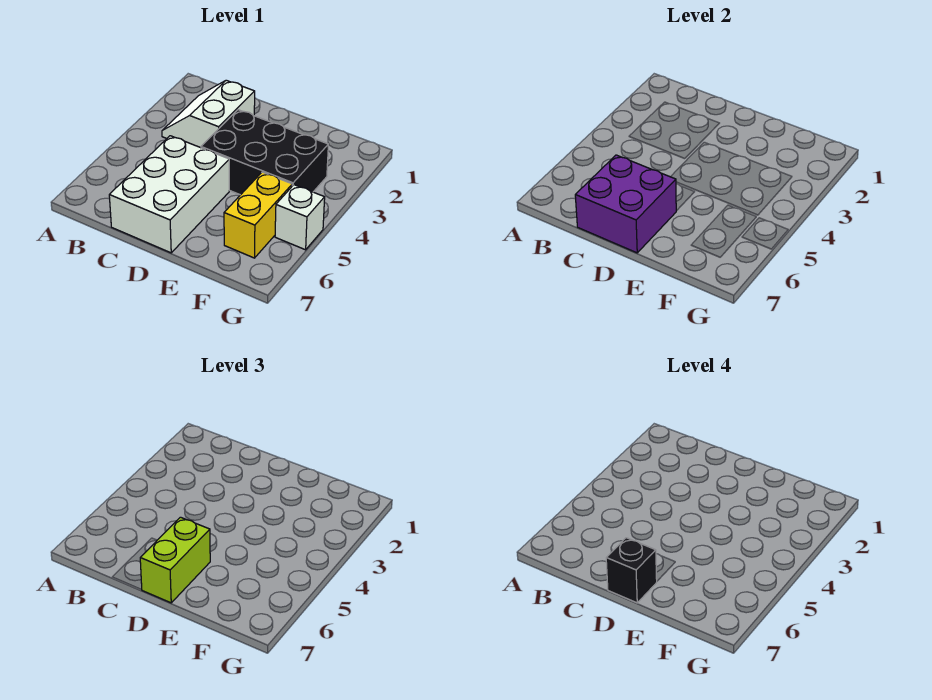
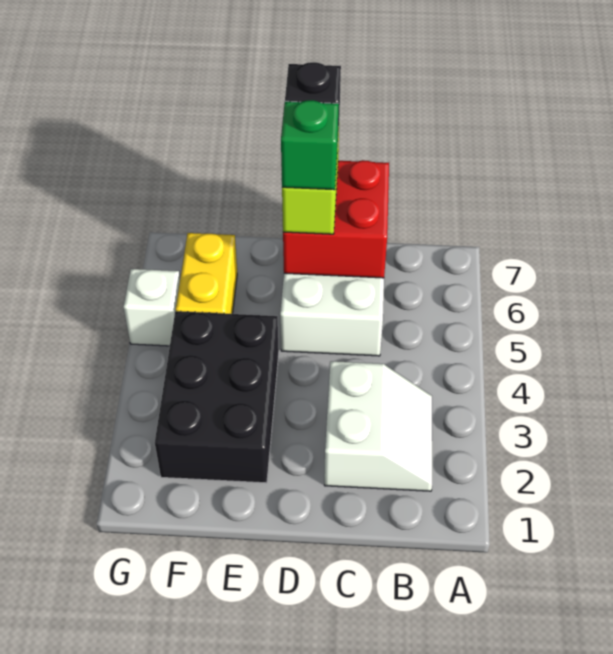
purple brick C6:D7 level 2 -> red brick C6:D7 level 2
black brick D3:F4 level 1 -> black brick E2:F4 level 1
none -> green brick D6 level 4

